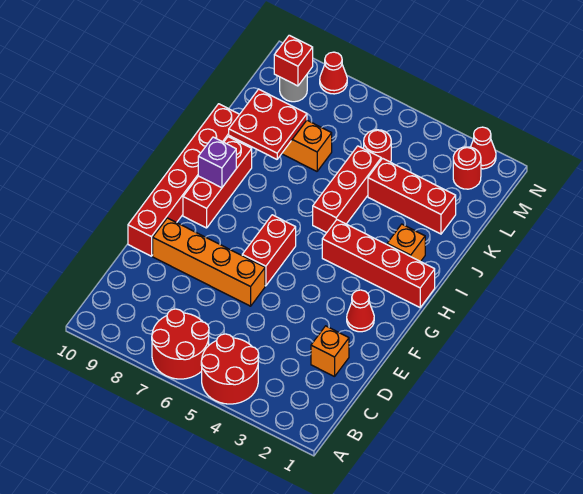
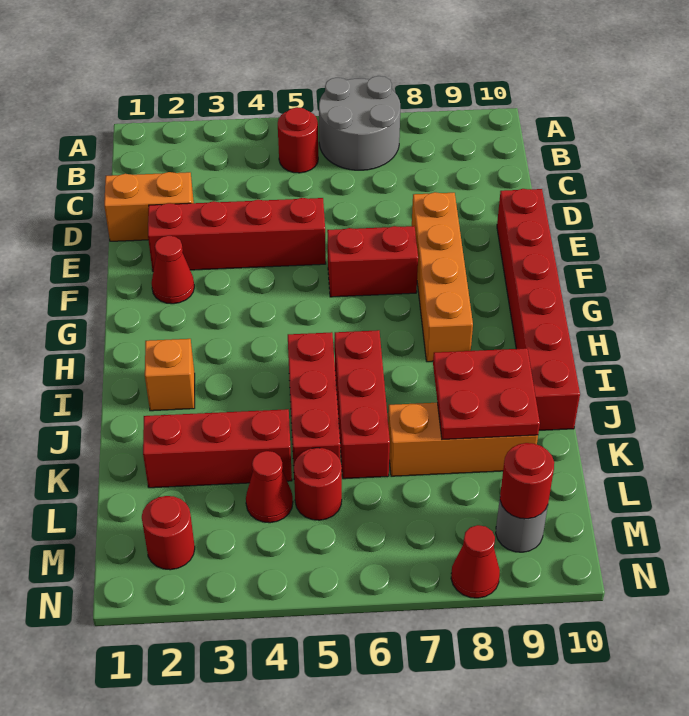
red round brick A4:B5 level 1 -> red round brick B5 level 1
red round brick A6:B7 level 1 -> grey round brick A6:B7 level 1
orange brick D2 level 1 -> orange brick D1:D2 level 1
orange brick E6:E9 level 1 -> orange brick E8:H8 level 1
red brick F6:G6 level 1 -> red brick F6:F7 level 1
red brick G9:I9 level 1 -> red brick I6:K6 level 1
red brick H1:H4 level 1 -> red brick E2:E5 level 1
purple brick H9 level 2 -> none
red brick M9 level 2 -> red round brick M9 level 2
red cone N2 level 1 -> red cone L4 level 1

